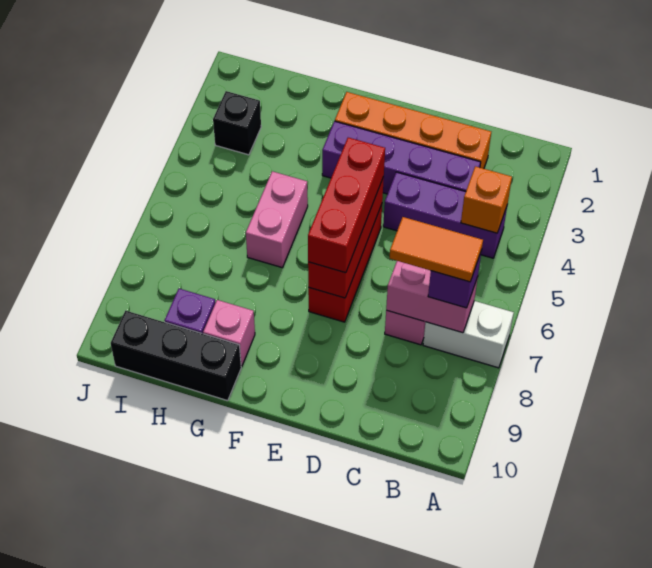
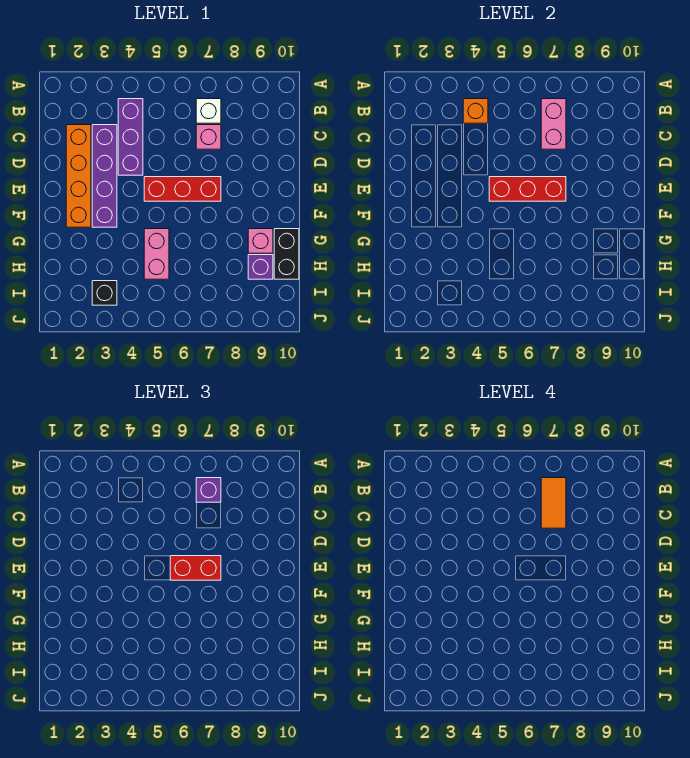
white brick A7:B7 level 1 -> white brick B7 level 1
red brick E5:E7 level 3 -> red brick E6:E7 level 3
pink brick G5:G6 level 1 -> pink brick G5:H5 level 1
black brick G10:I10 level 1 -> black brick G10:H10 level 1

